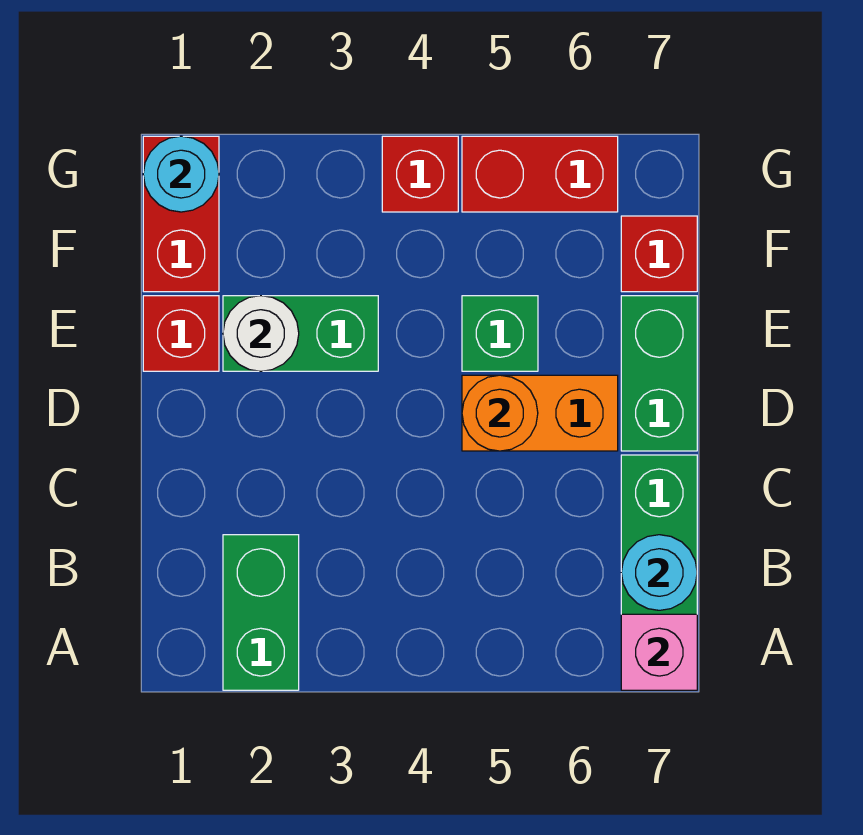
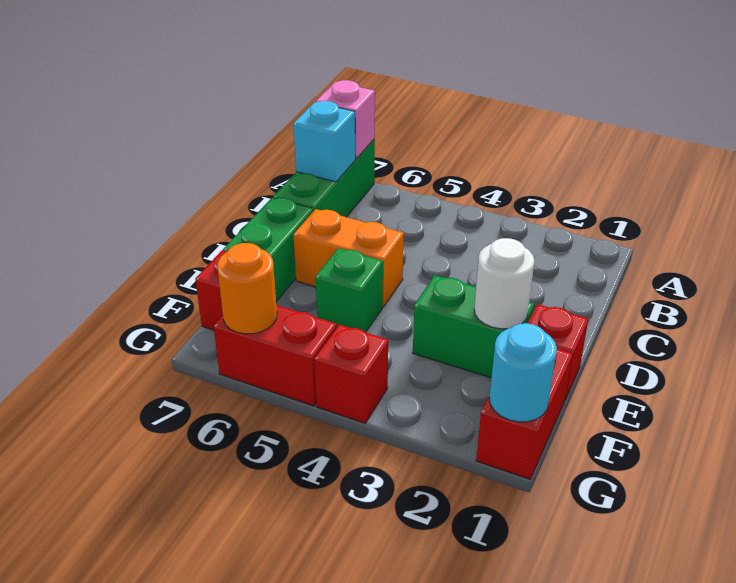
green brick A2:B2 level 1 -> none
cyan round brick B7 level 2 -> cyan brick B7 level 2
orange round brick D5 level 2 -> orange round brick G6 level 2

